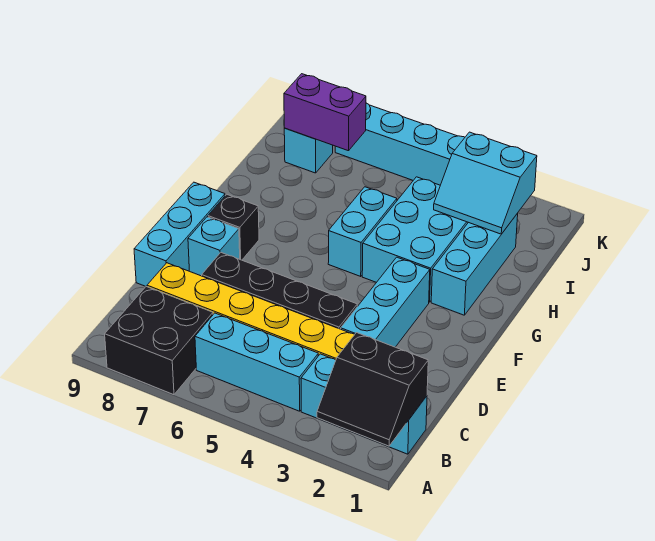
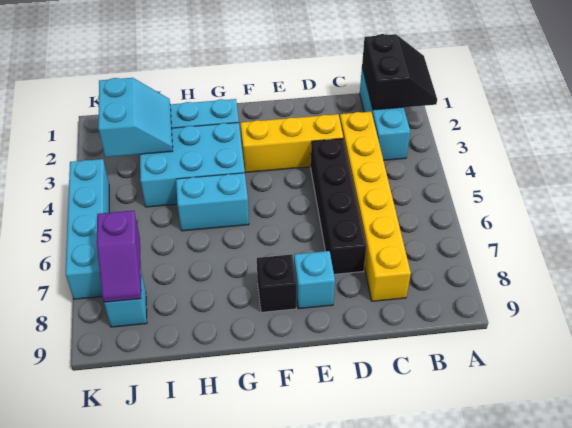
black brick A7:B8 level 1 -> none
cyan brick B4:B6 level 1 -> none
cyan brick D3:F3 level 1 -> yellow brick D3:F3 level 1
cyan brick D9:F9 level 1 -> none
purple brick J7:J8 level 2 -> purple slope J7:J8 level 2 top 7

